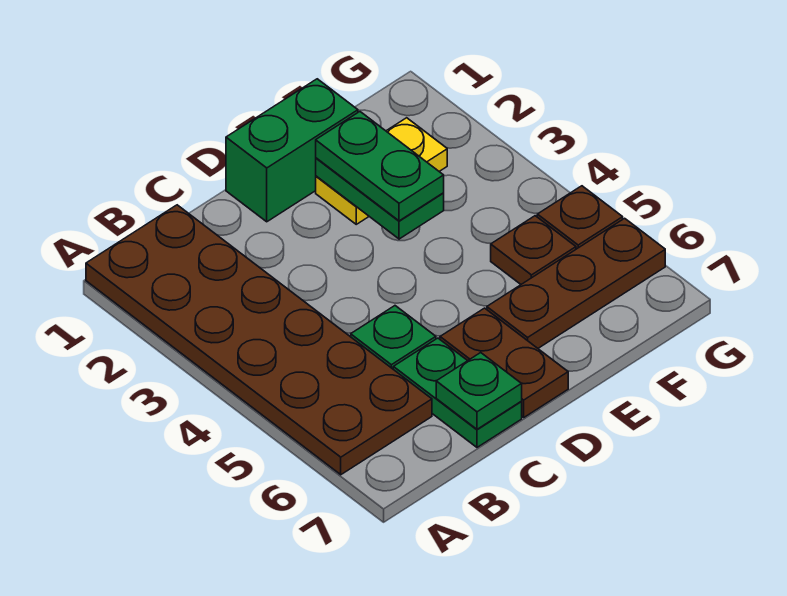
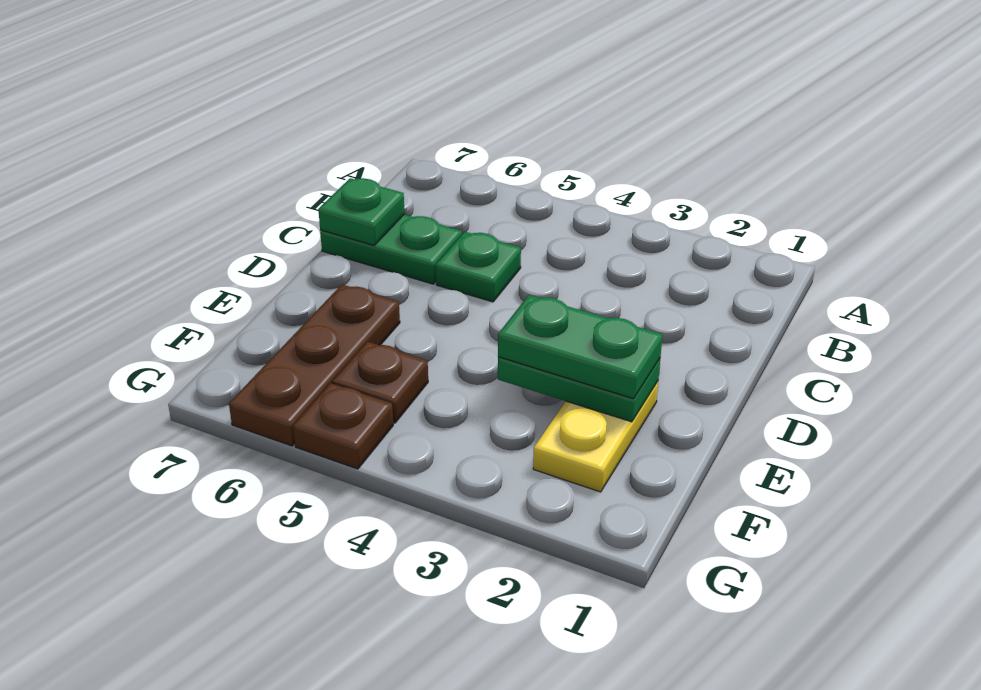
brown plate A1:B6 level 1 -> none
green brick D1:E1 level 1 -> none
brown plate D6:D7 level 1 -> none

